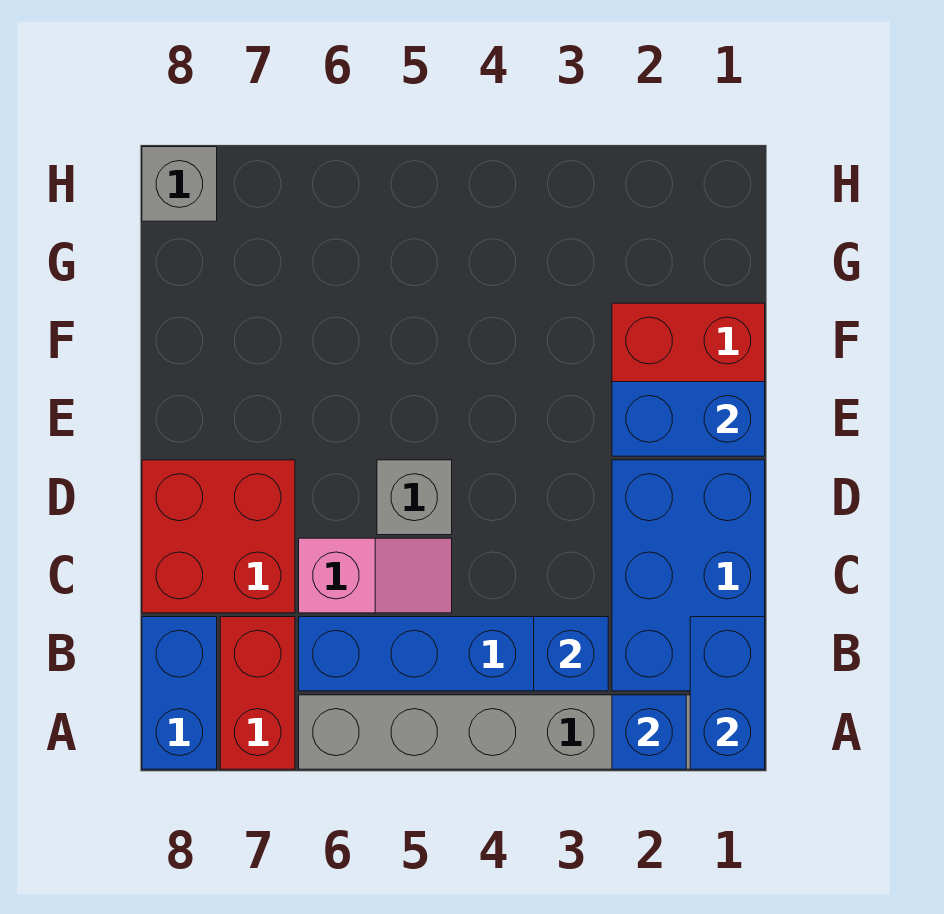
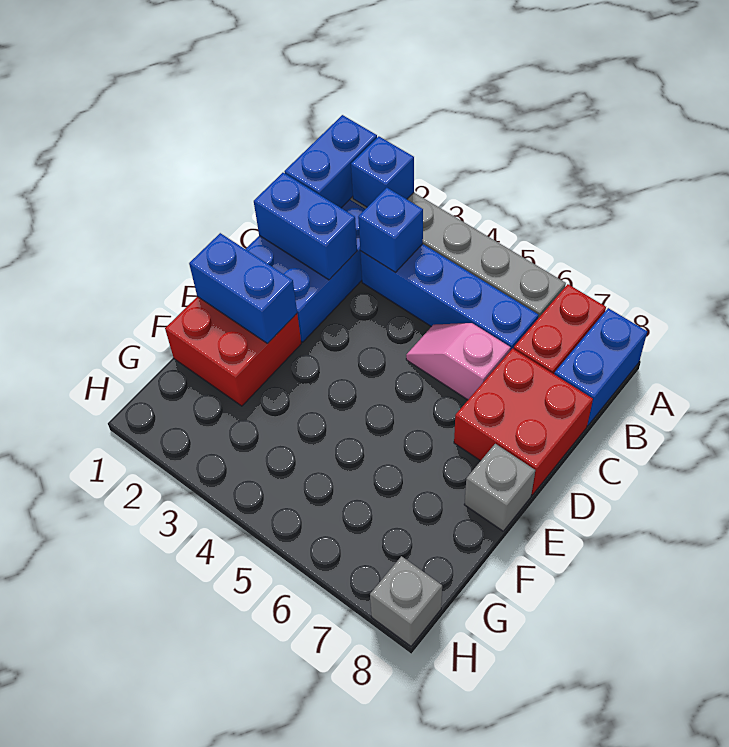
none -> blue brick C1:C2 level 2
grey brick D5 level 1 -> grey brick E8 level 1

